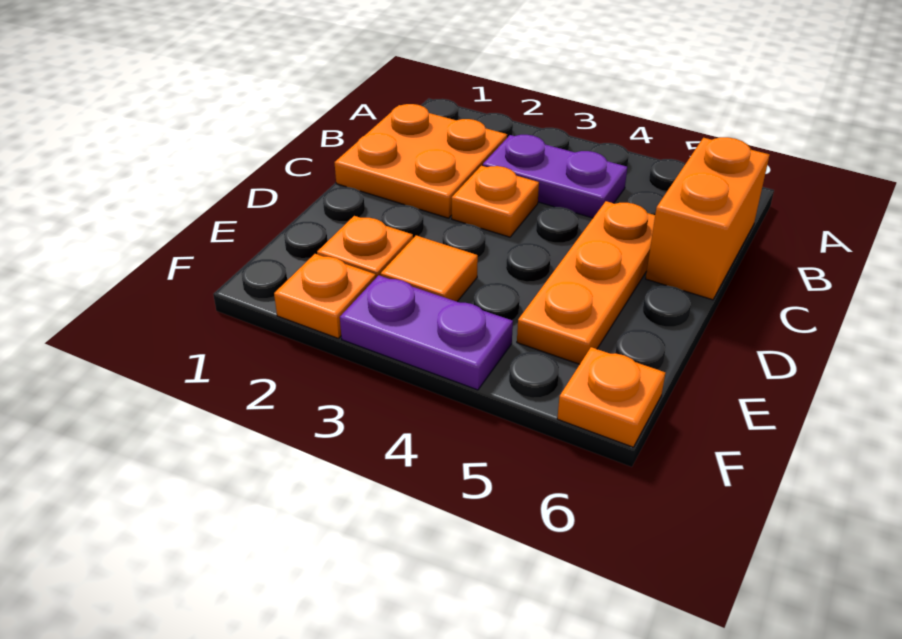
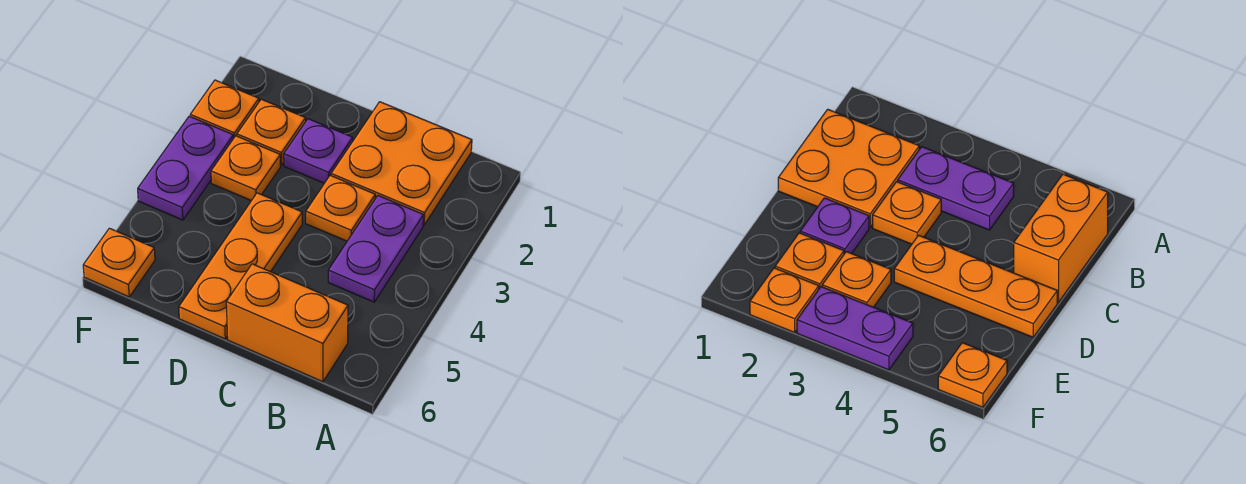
orange plate C5:E5 level 1 -> orange plate D4:D6 level 1
none -> purple plate D2 level 1
orange tile E3 level 1 -> orange plate E3 level 1

